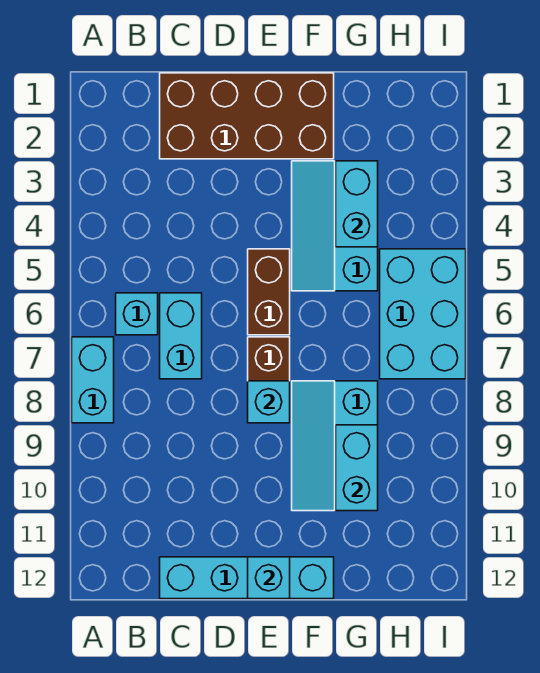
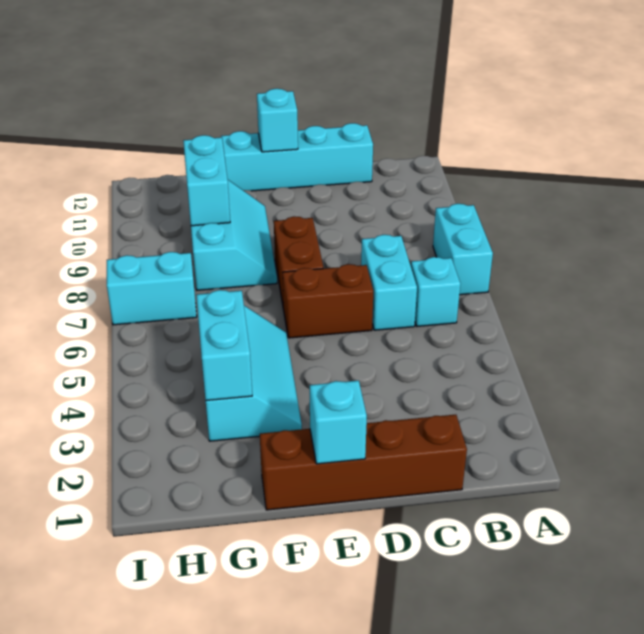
brown brick C1:F2 level 1 -> brown brick C1:F1 level 1
brown brick E5:E6 level 1 -> brown brick D6:E6 level 1
cyan brick E8 level 2 -> cyan brick E1 level 2
cyan brick H5:I7 level 1 -> cyan brick H7:I7 level 1

